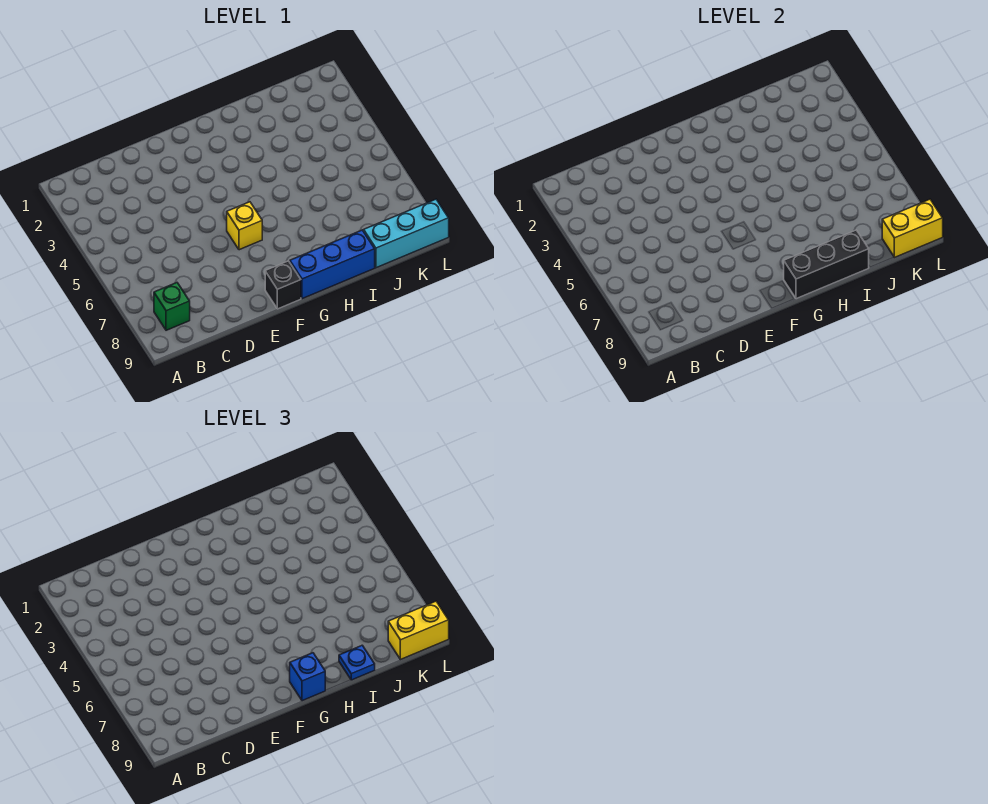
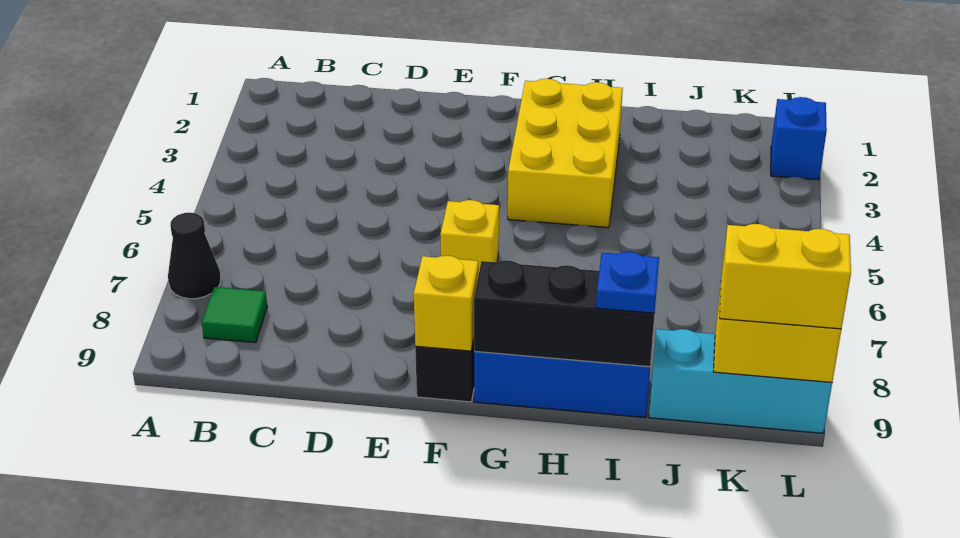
none -> black cone A7 level 1
green brick B8 level 1 -> green tile B8 level 1
none -> yellow brick F9 level 2
none -> yellow brick G2:H4 level 1
blue brick G9 level 3 -> blue brick L2 level 1

